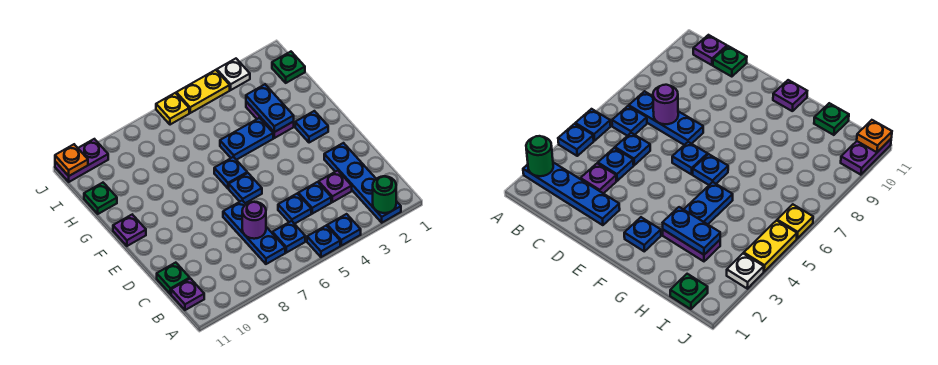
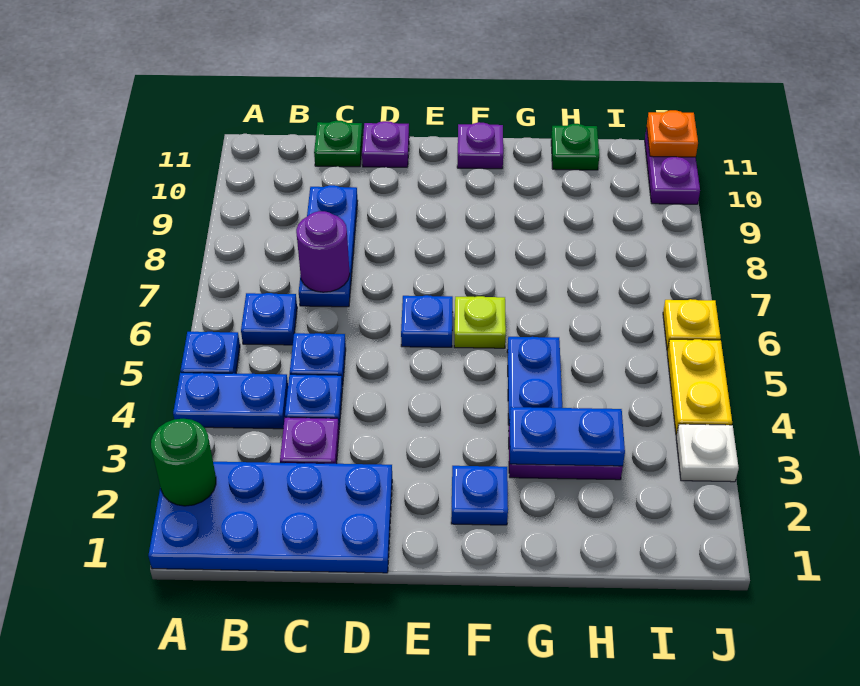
blue plate A2:D2 level 1 -> blue plate A1:D2 level 1
blue plate A4 level 1 -> blue plate A4:B4 level 1
blue plate B7:D7 level 1 -> blue plate C7:C9 level 1
purple plate B11 level 1 -> purple plate D11 level 1
blue plate F6 level 1 -> lime plate F6 level 1
green plate I1 level 1 -> none

